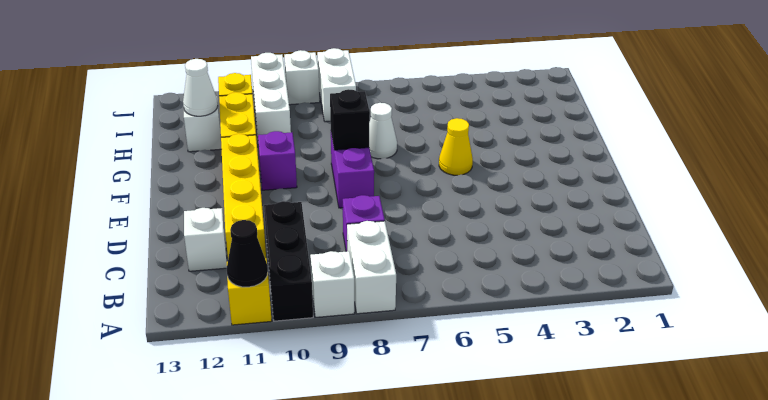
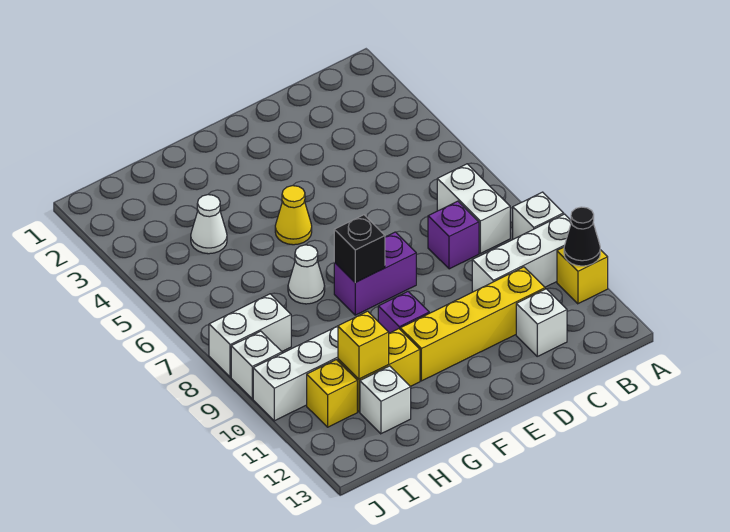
white brick A8:B8 level 1 -> white brick B7:B8 level 1
black brick A10:C10 level 1 -> white brick A10:C10 level 1
none -> yellow brick H11 level 2
white cone H12 level 2 -> white cone H4 level 1

